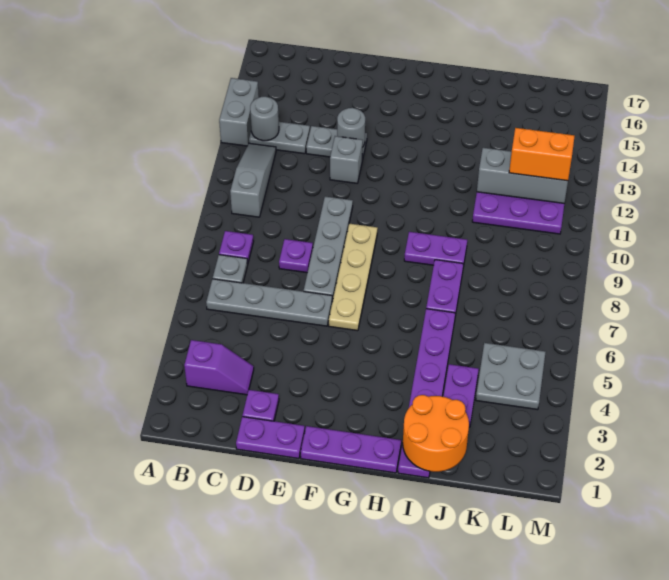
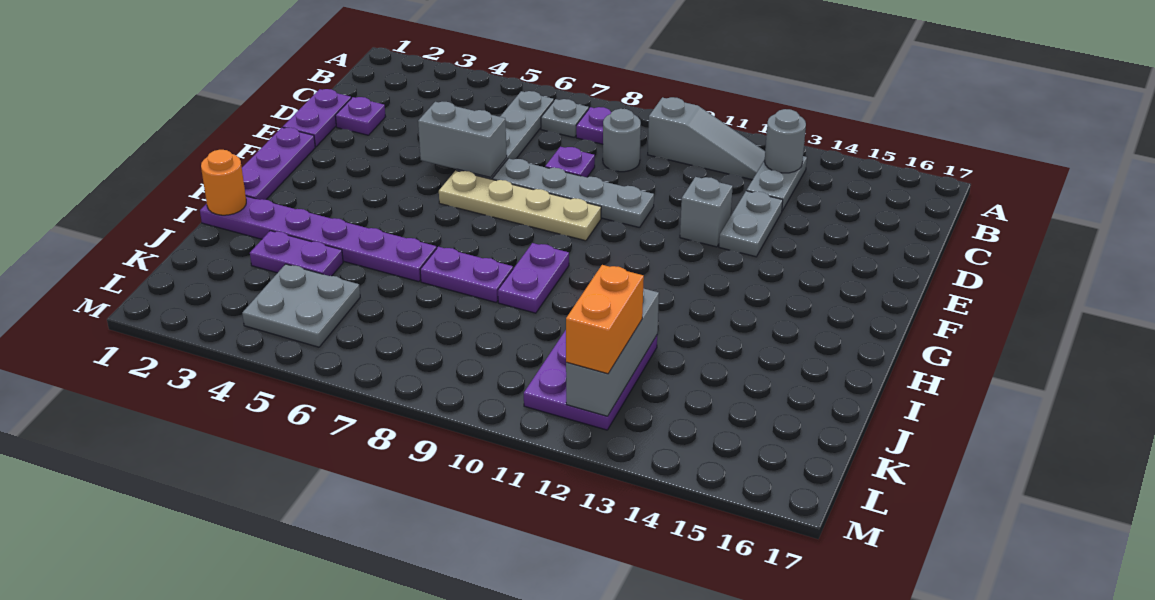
grey brick A13:A14 level 1 -> grey brick E5:E6 level 2
purple slope B3:C3 level 1 top B -> none
grey round brick E13 level 2 -> grey round brick C9 level 1
orange round brick I1:J2 level 2 -> orange round brick I1 level 2

